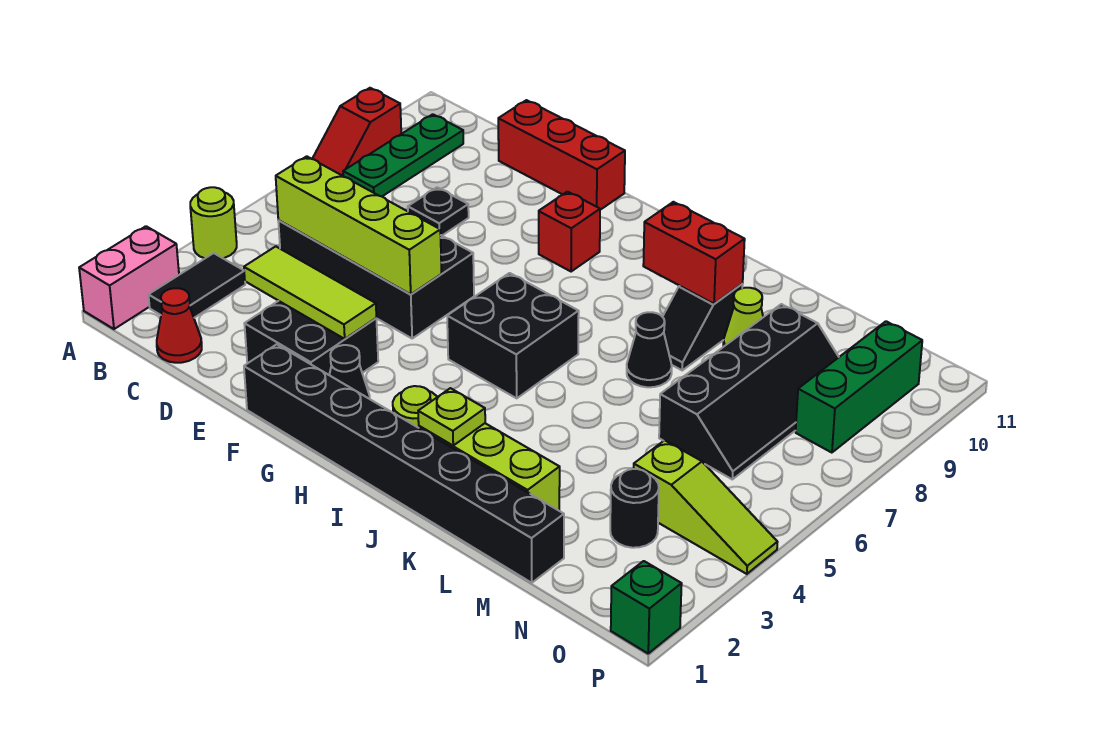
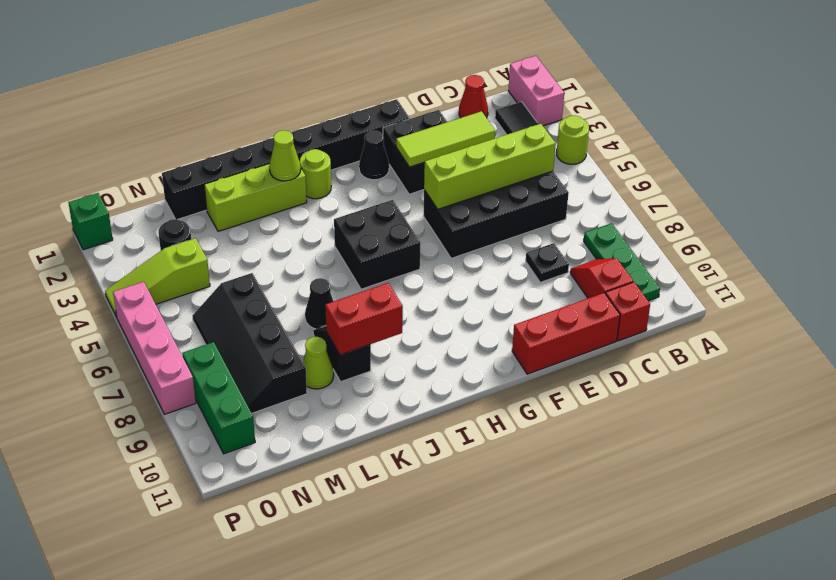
red slope A8:A9 level 1 top 9 -> red slope C9:C10 level 1 top 10
red brick G9 level 1 -> red brick C11 level 1
lime plate J2 level 2 -> lime cone J2 level 2
none -> pink brick P5:P8 level 1

